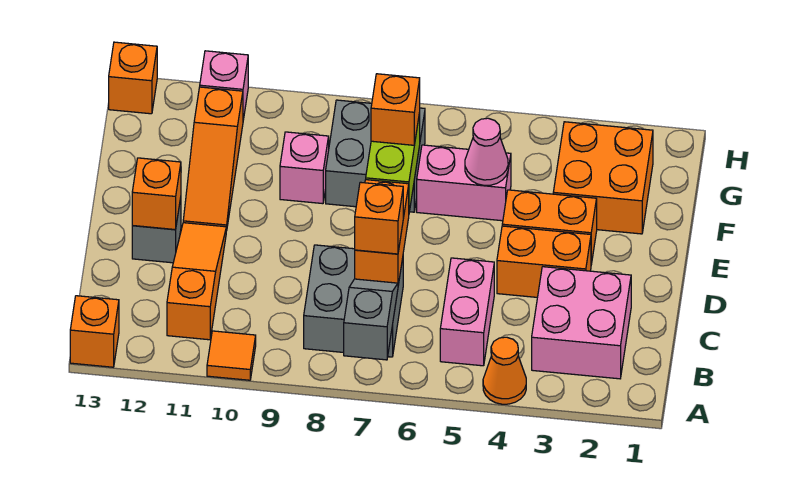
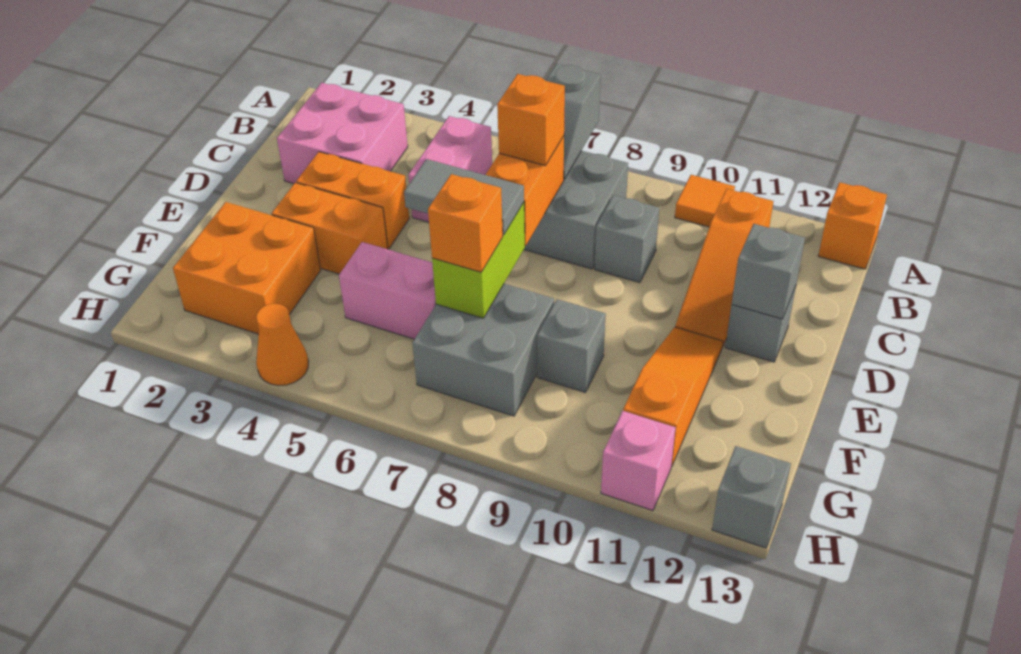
orange cone A4 level 1 -> orange cone H4 level 1
none -> grey brick C9 level 1
orange brick D12 level 2 -> grey brick D12 level 2
none -> grey tile E6:E7 level 3
pink cone F5 level 2 -> none
pink brick F9 level 1 -> grey brick F9 level 1
orange brick H13 level 1 -> grey brick H13 level 1

